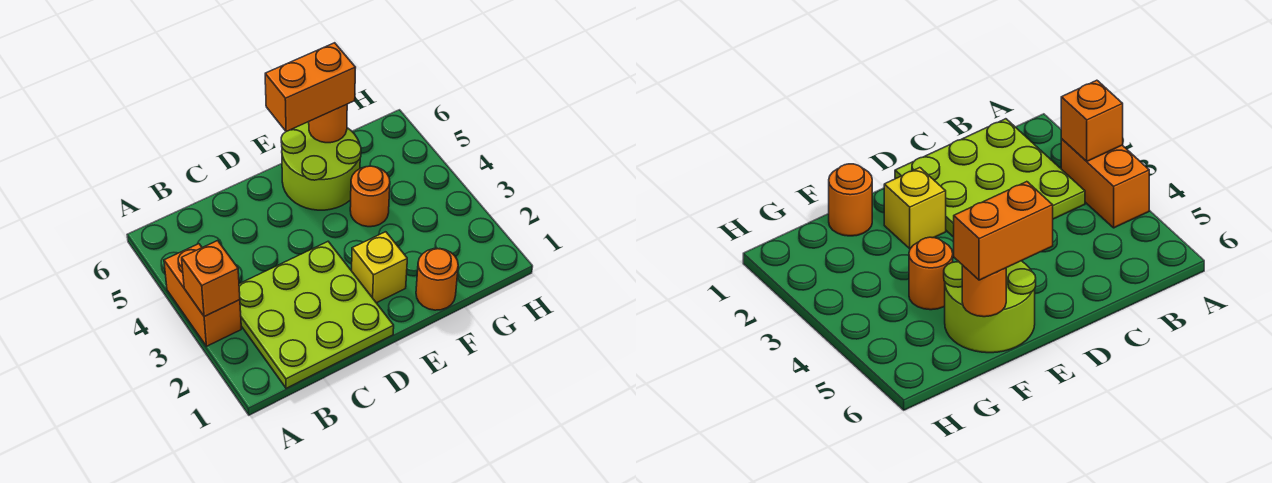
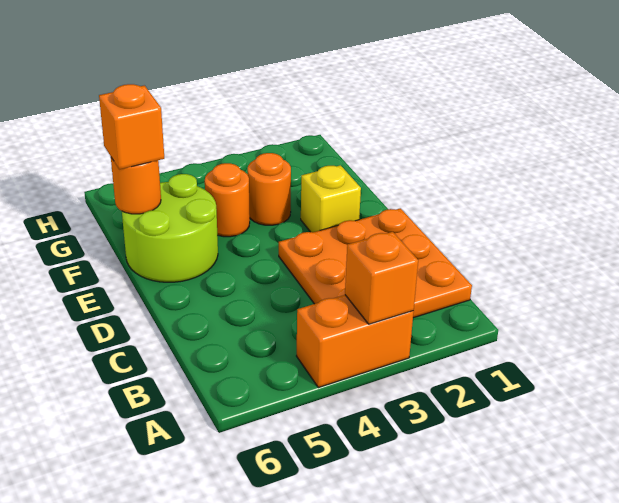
lime plate B1:D3 level 1 -> orange plate B1:D3 level 1
orange brick E6:F6 level 3 -> orange brick F6 level 3
orange round brick F1 level 1 -> orange round brick F3 level 1

